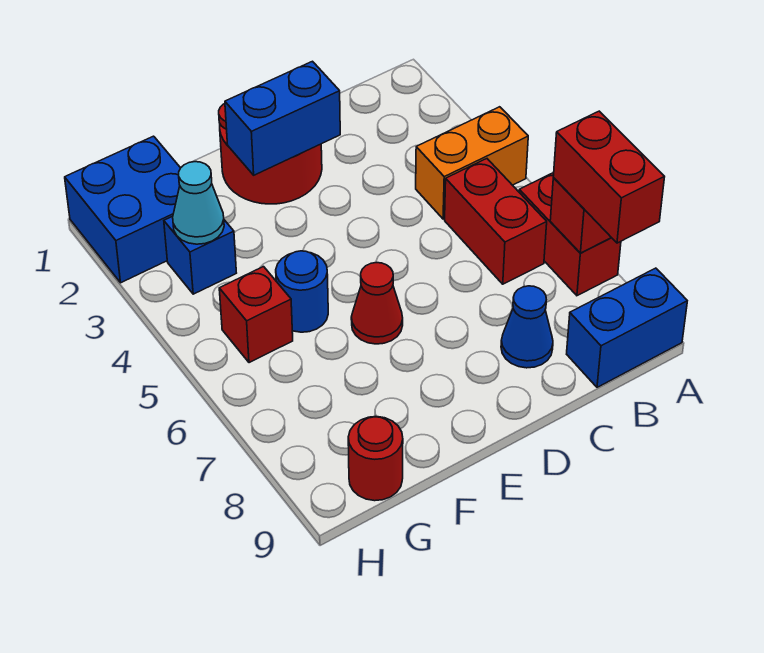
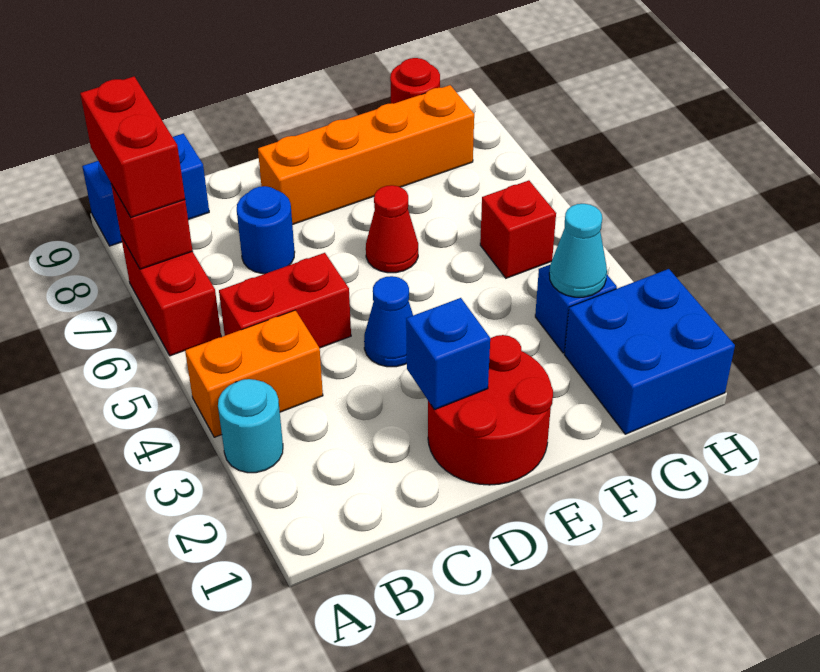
none -> cyan round brick A3 level 1
red brick B5:B6 level 1 -> red brick B5:C5 level 1
blue cone C8 level 1 -> blue cone D4 level 1
blue brick D2:E2 level 2 -> blue brick D2 level 2
none -> orange brick D8:G8 level 1
blue round brick F5 level 1 -> blue round brick C7 level 1

